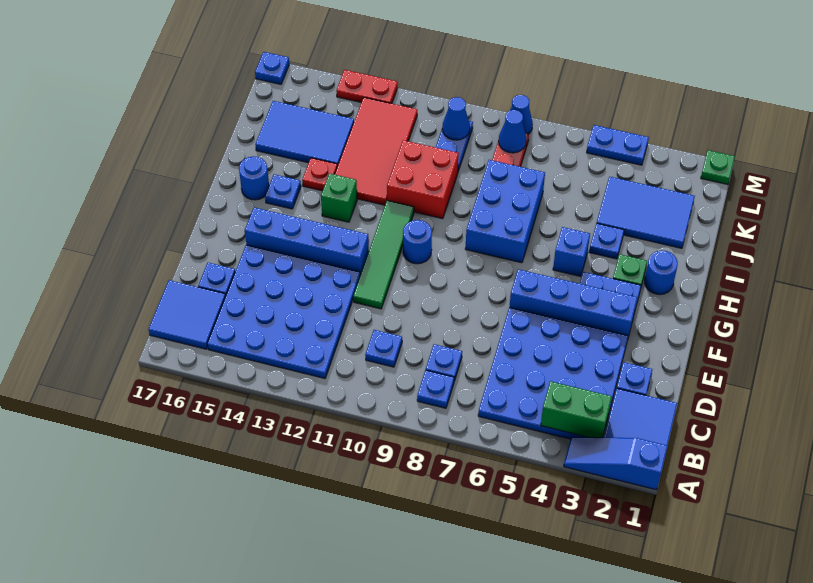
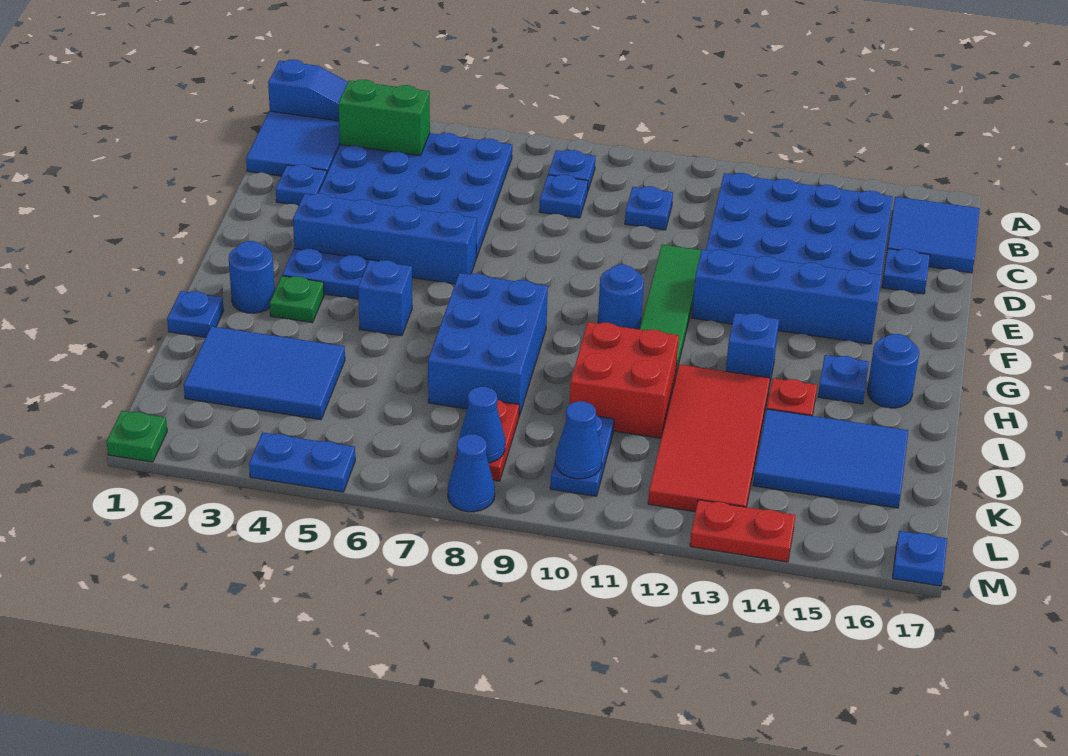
green brick H13 level 1 -> blue brick H13 level 1
blue plate I4 level 1 -> blue plate I1 level 1

